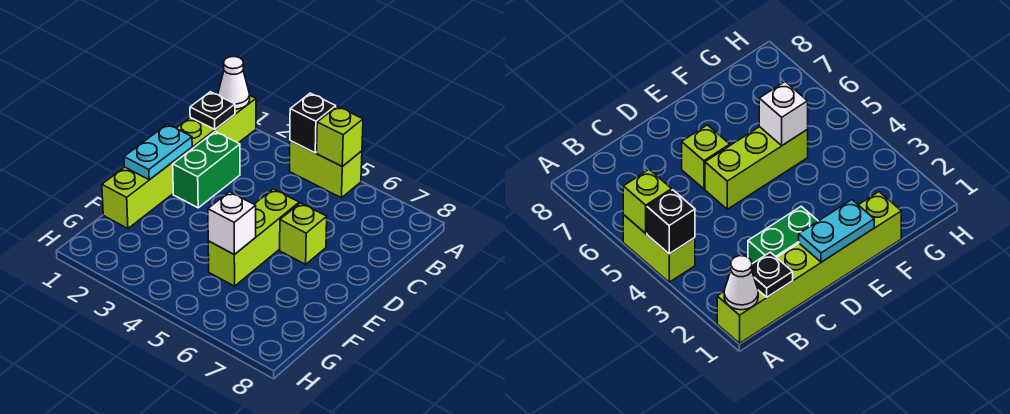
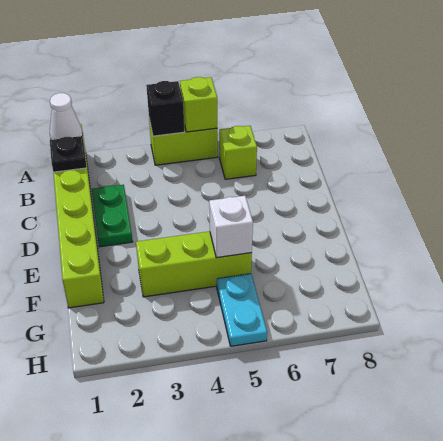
green brick C2:D2 level 1 -> green plate C2:D2 level 1
cyan plate D1:E1 level 2 -> cyan plate G5:H5 level 1
lime brick D5:F5 level 1 -> lime brick F3:F5 level 1
lime brick D6 level 1 -> lime brick B6 level 1

